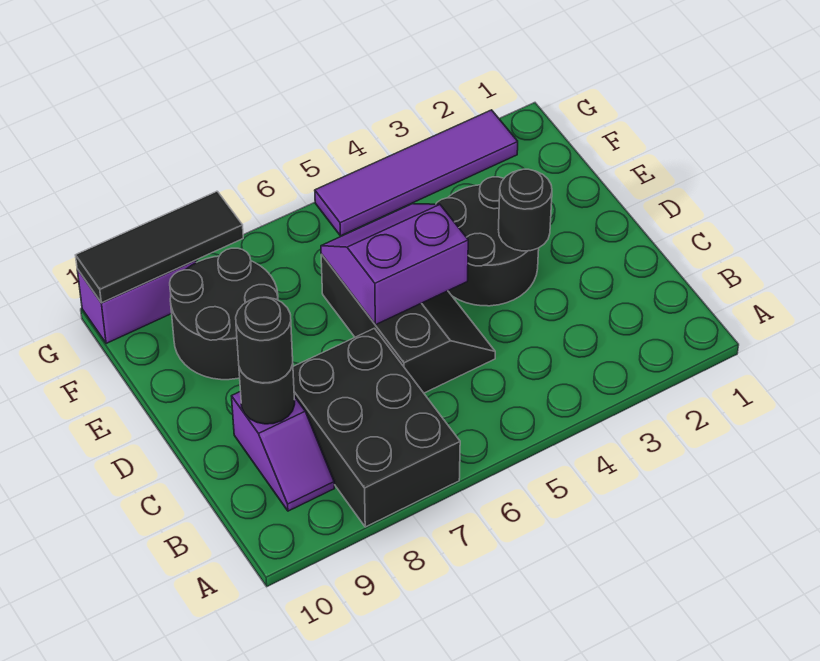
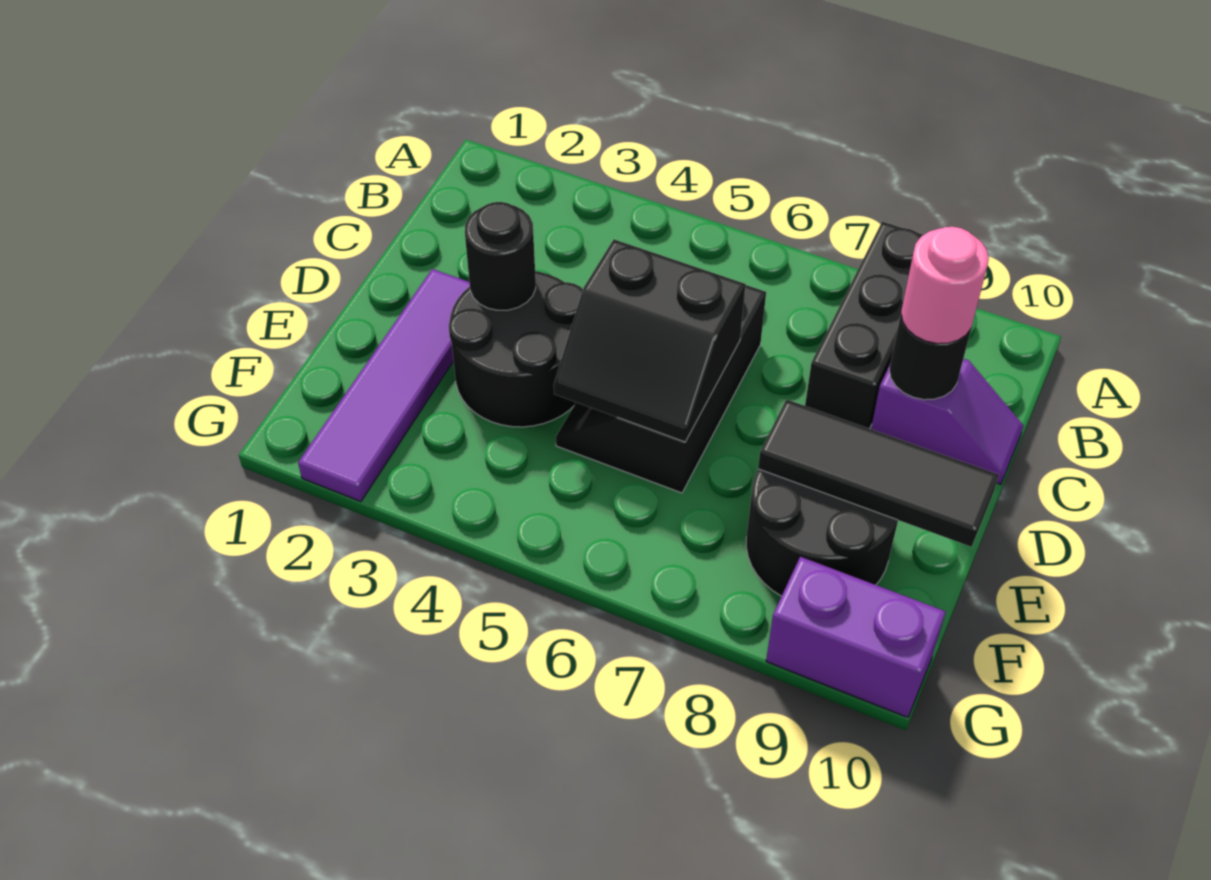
black brick A7:C8 level 1 -> black brick A8:C8 level 1
purple slope B9:C9 level 1 top C -> purple slope C9:C10 level 1 top 9
black round brick C9 level 3 -> pink round brick C9 level 3
purple slope D5:E6 level 2 top D -> black slope D5:E6 level 2 top D
purple tile G2:G5 level 1 -> purple tile D2:G2 level 1
black tile G8:G10 level 2 -> black tile E8:E10 level 2

